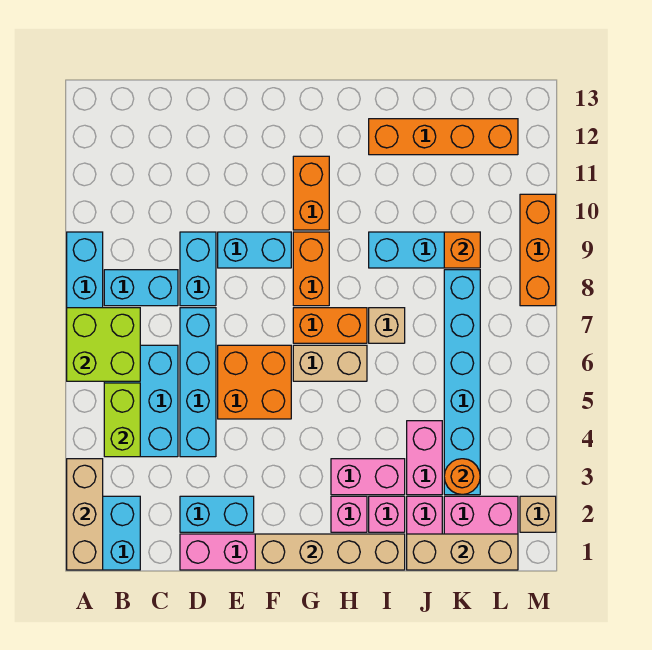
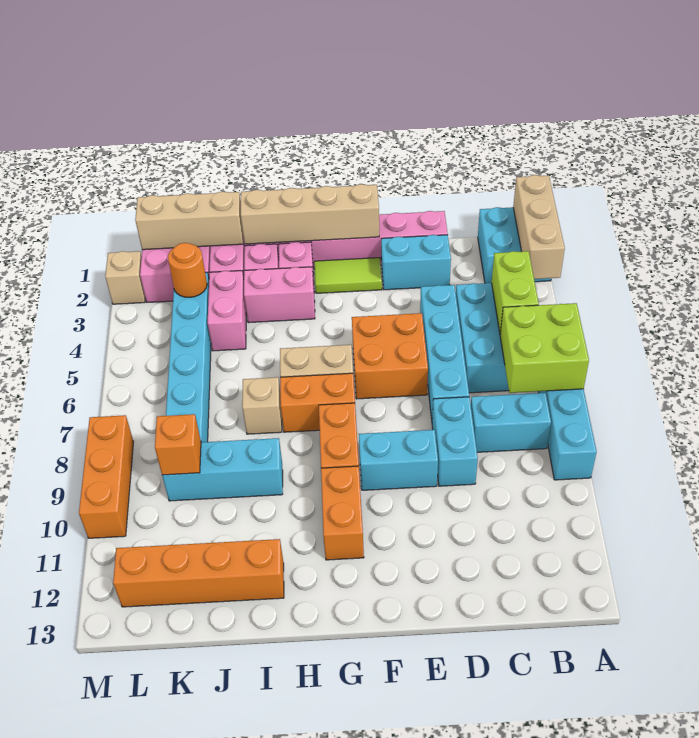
none -> lime tile F2:G2 level 1

